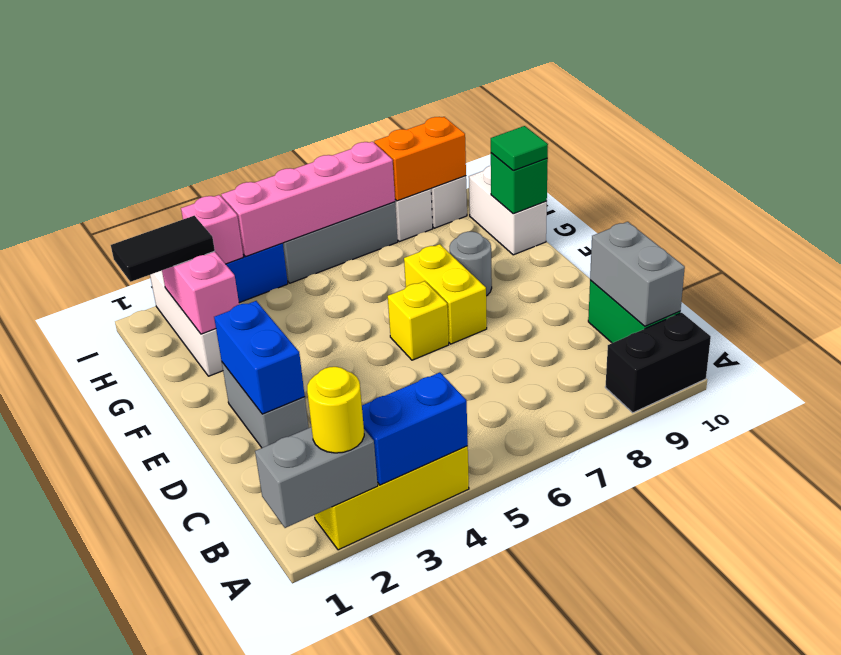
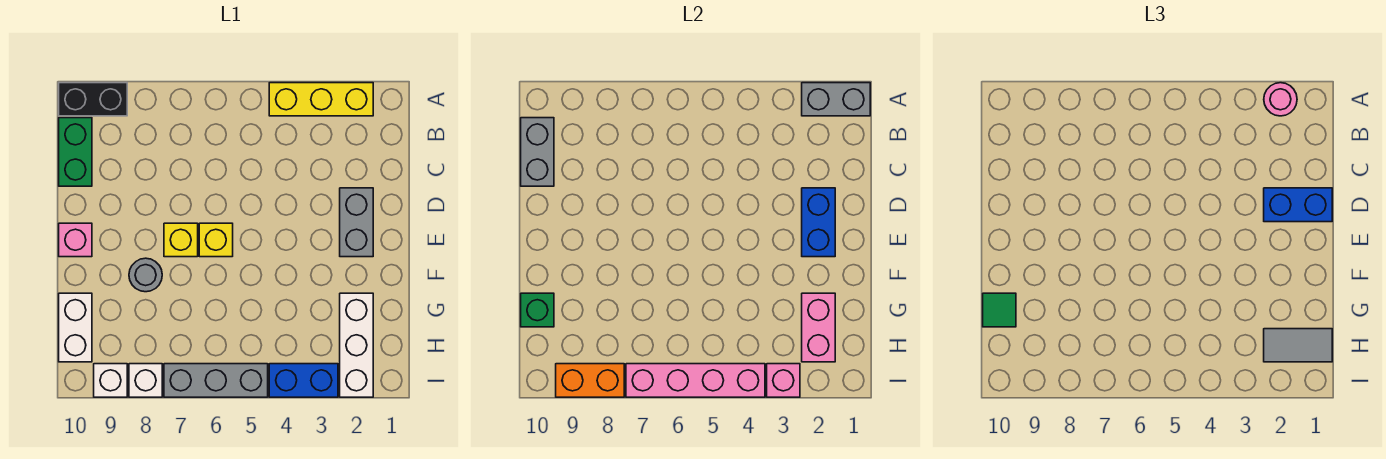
yellow round brick A2 level 3 -> pink round brick A2 level 3
blue brick A3:A4 level 2 -> blue brick D1:D2 level 3
yellow brick E7:F7 level 1 -> yellow brick E7 level 1
none -> pink brick E10 level 1
black tile H1:H2 level 3 -> grey tile H1:H2 level 3

